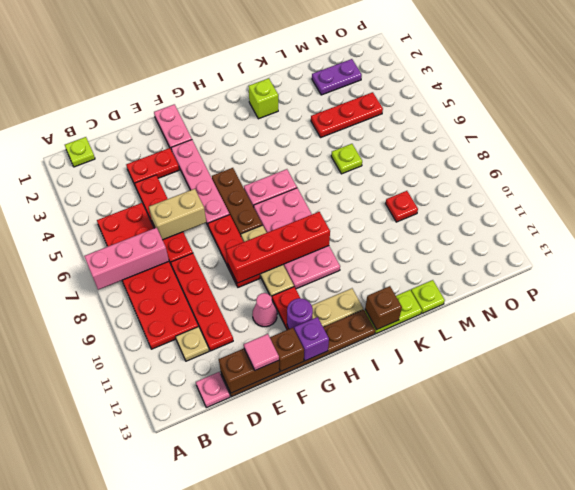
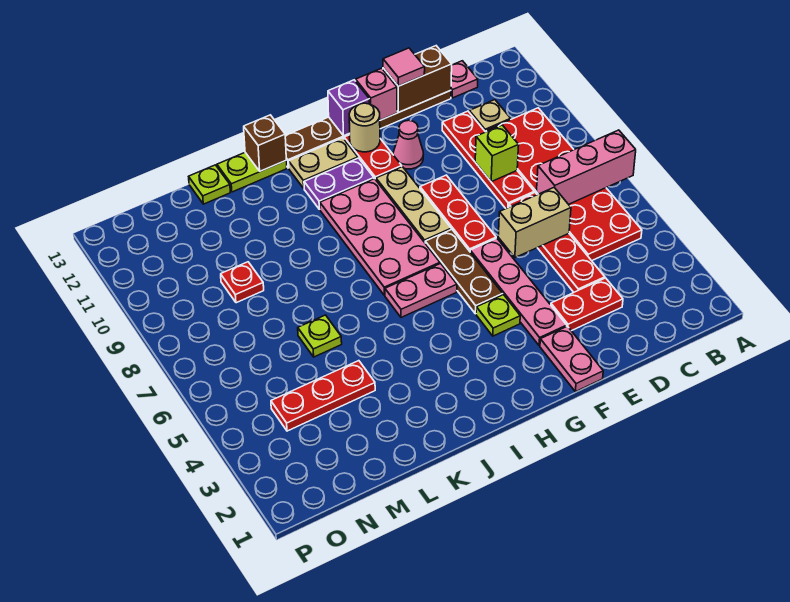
lime plate B1 level 1 -> lime plate G4 level 1
red brick F9:I9 level 2 -> none
brown brick F13 level 2 -> pink brick F13 level 2
purple round brick G12 level 2 -> tan round brick G12 level 2
lime brick J2 level 1 -> lime brick D9 level 2
purple plate M2:N2 level 1 -> purple plate H11:I11 level 1

